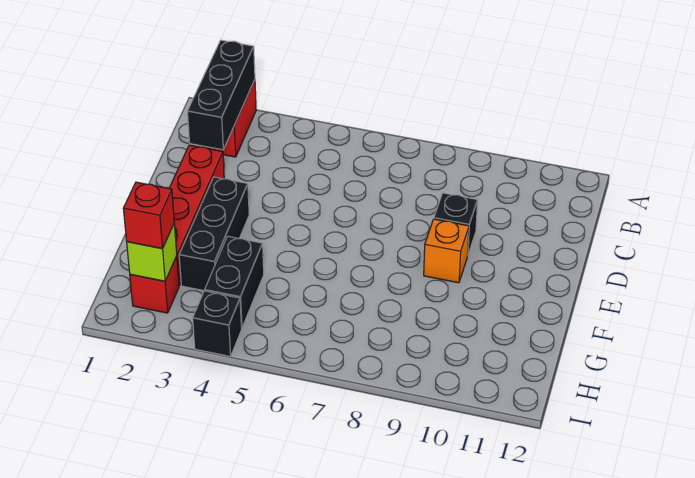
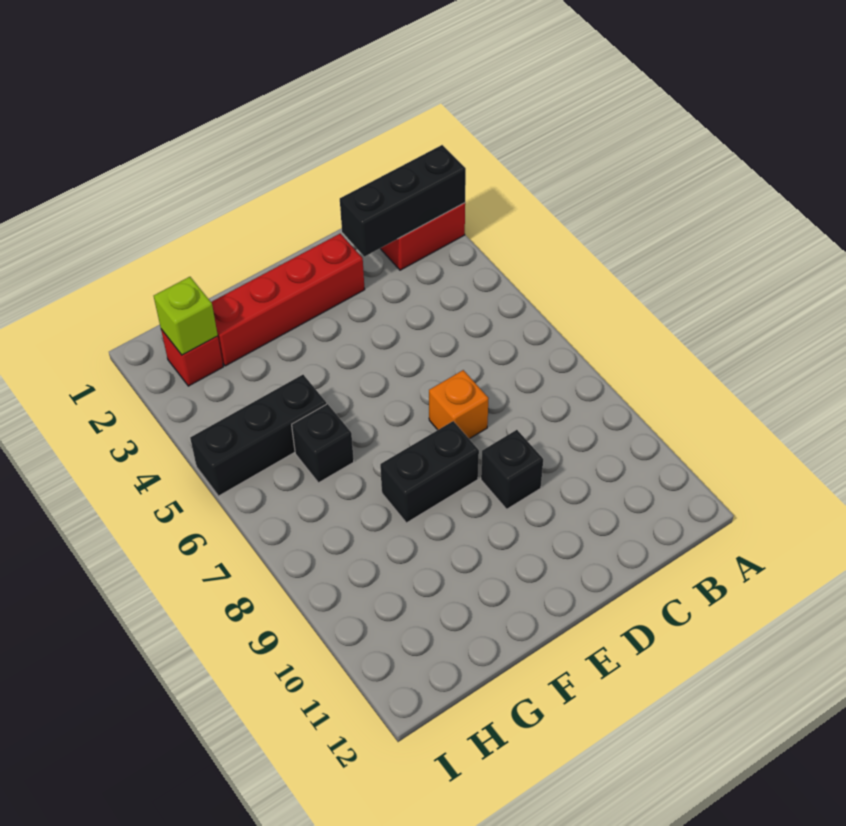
black brick E3:G3 level 1 -> black brick G5:I5 level 1
orange brick E9 level 1 -> orange brick D7 level 1
black brick G4:H4 level 1 -> black brick E8:F8 level 1
red brick H2 level 3 -> none
black brick I4 level 1 -> black brick G6 level 1

